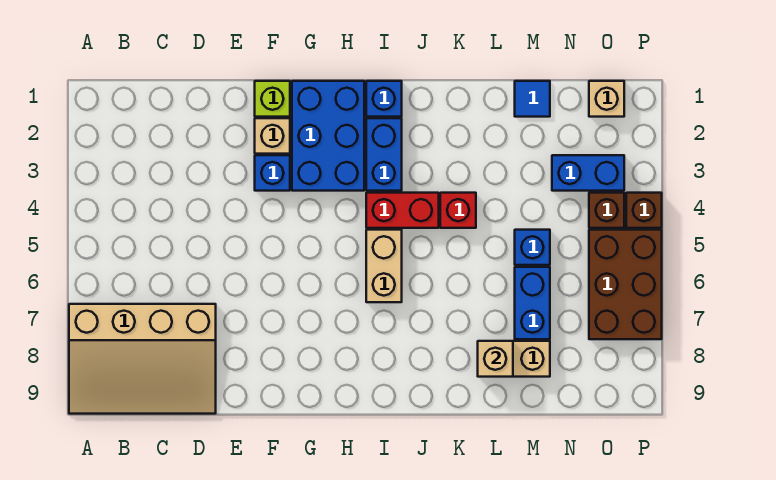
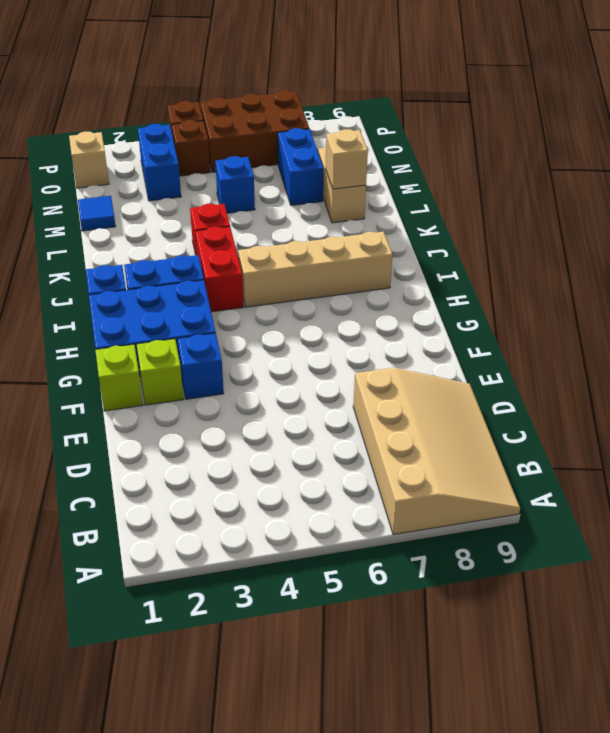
tan brick F2 level 1 -> lime brick F2 level 1
tan brick I5:I6 level 1 -> tan brick I5:I8 level 1
blue brick M6:M7 level 1 -> blue brick M7:N7 level 1

